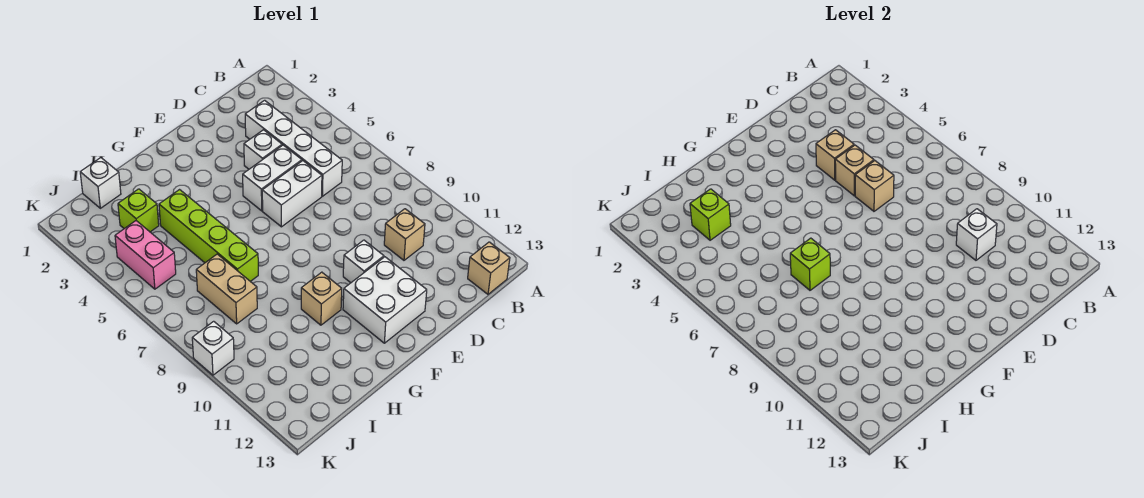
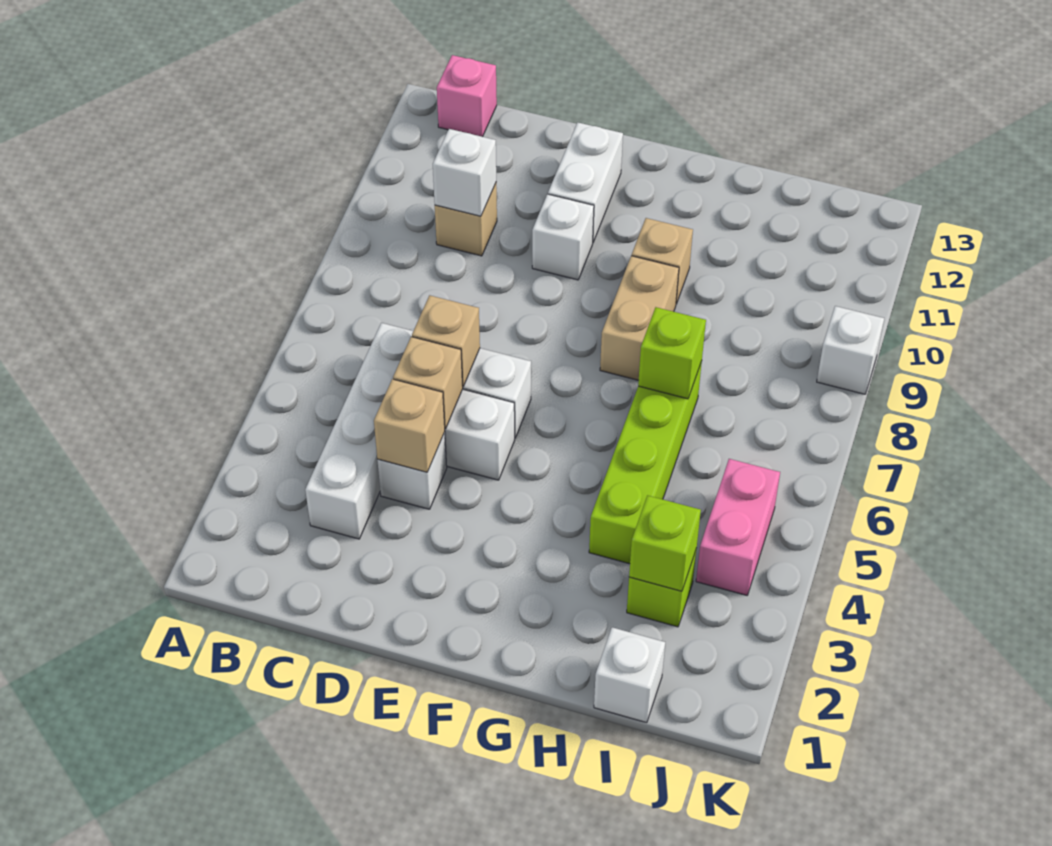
tan brick B13 level 1 -> pink brick B13 level 1
white brick E11:F12 level 1 -> white brick E11:E12 level 1
tan brick I7:I8 level 1 -> tan brick G8:G9 level 1

